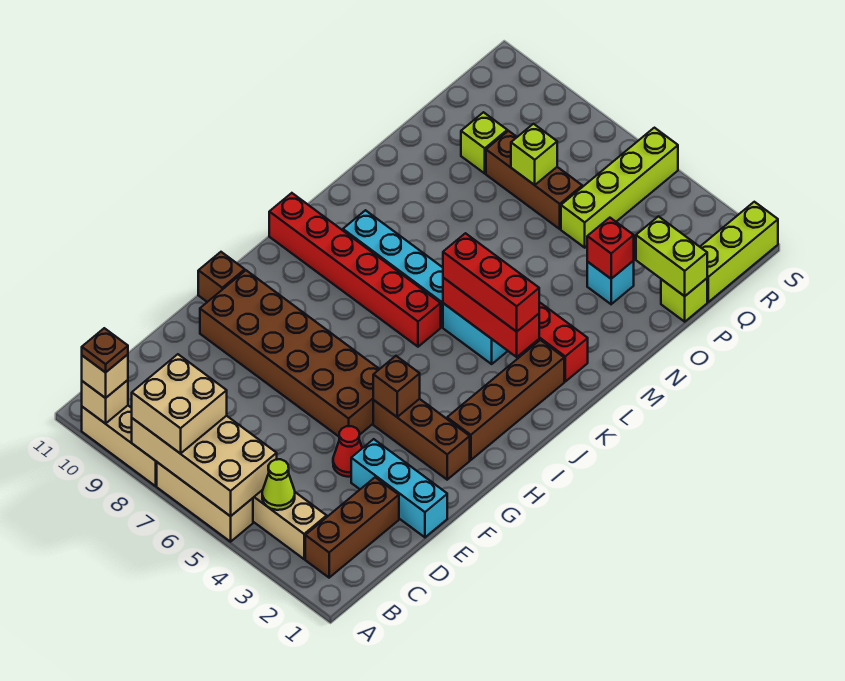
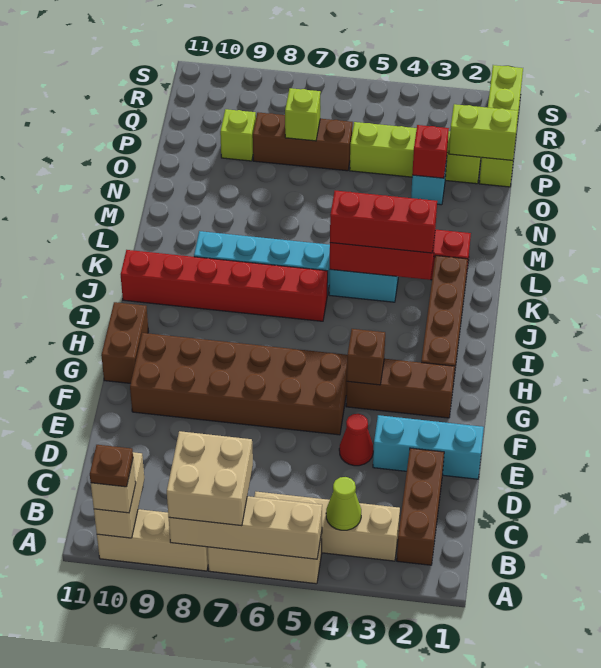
tan brick A5:B8 level 2 -> tan brick A5:A8 level 2
tan brick A10 level 2 -> tan brick A10:B10 level 2
brown brick G11 level 1 -> brown brick G11:H11 level 1
lime brick P5:S5 level 1 -> lime brick P2:P5 level 1

